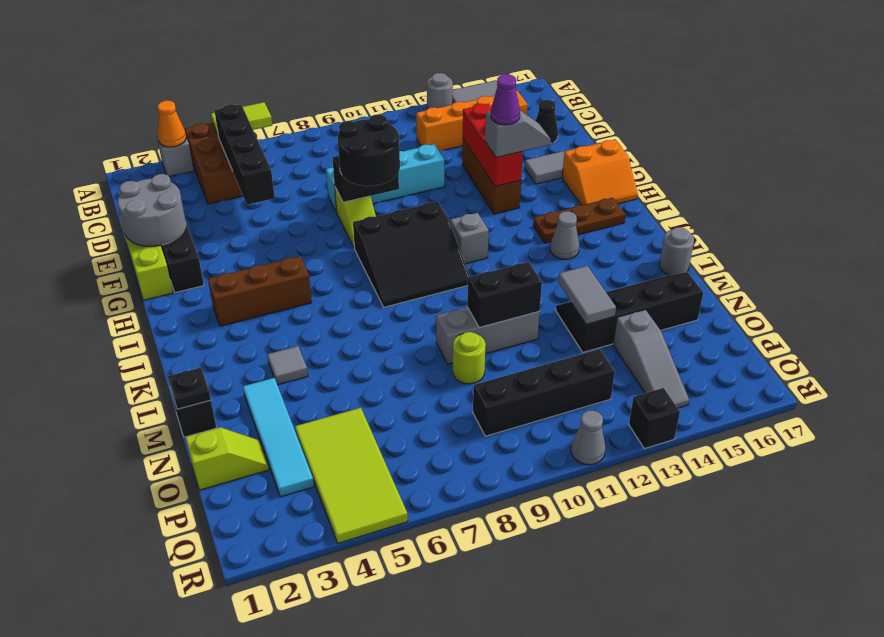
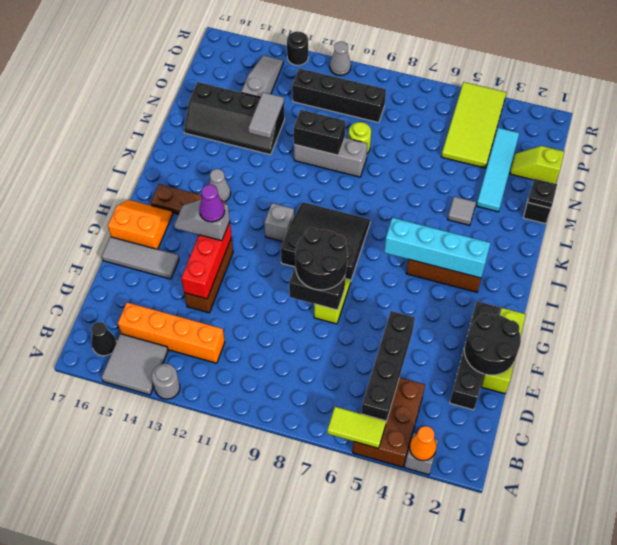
black cone D16 level 1 -> black cone B16 level 1
grey round brick E1:F2 level 2 -> black round brick E1:F2 level 2
cyan brick E8:E11 level 1 -> cyan brick I3:I6 level 2
grey round brick L17 level 1 -> none
black brick R13 level 1 -> black round brick R13 level 1

